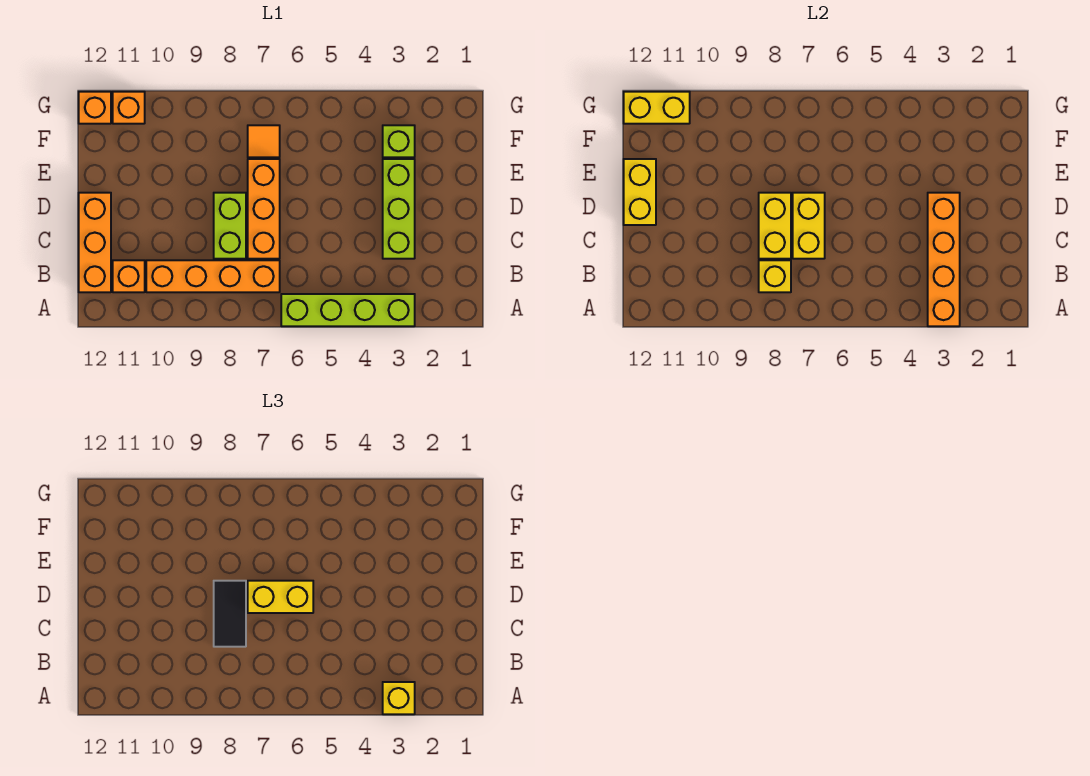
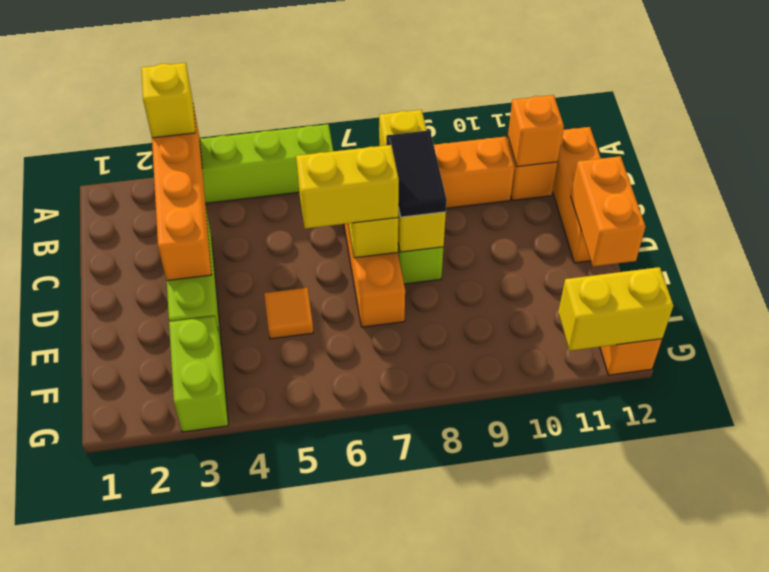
yellow brick D12:E12 level 2 -> orange brick D12:E12 level 2
lime brick F3 level 1 -> lime brick F3:G3 level 1
orange tile F7 level 1 -> orange tile E5 level 1
orange brick G11 level 1 -> orange brick B11 level 2

